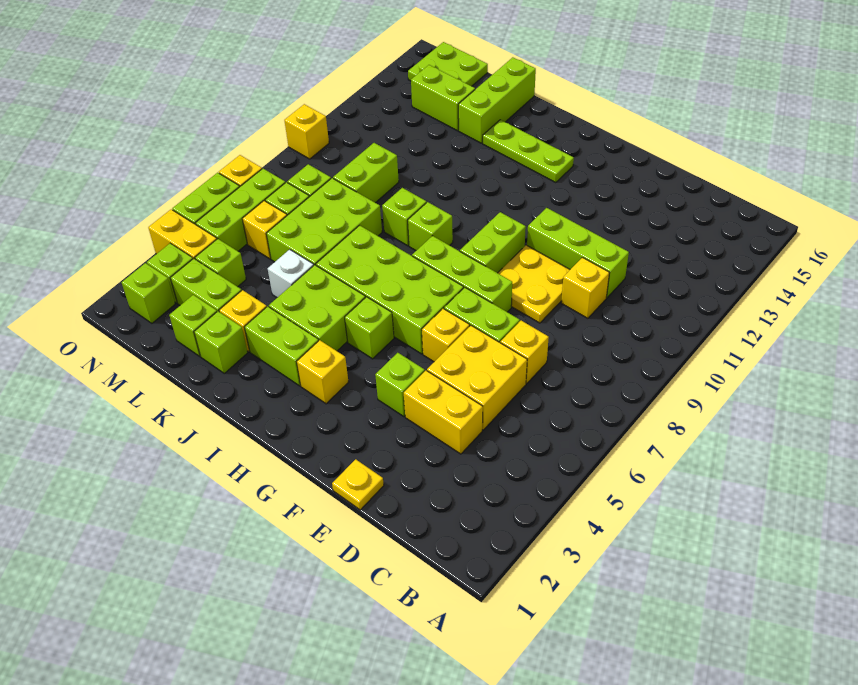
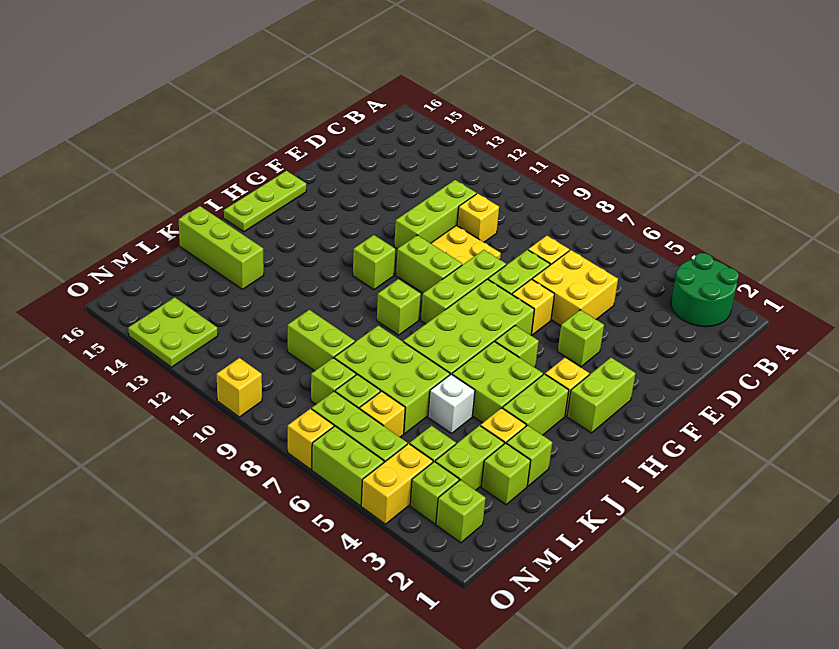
none -> green round brick A2:B3 level 1
yellow brick D4:E4 level 1 -> none
yellow plate E1 level 1 -> none
lime plate H14:J14 level 1 -> lime plate G16:I16 level 1
lime brick J9 level 1 -> lime brick H11 level 1
lime brick L14:M14 level 1 -> lime brick G2:H2 level 1
lime plate M15:N16 level 1 -> lime plate N13:O14 level 1

